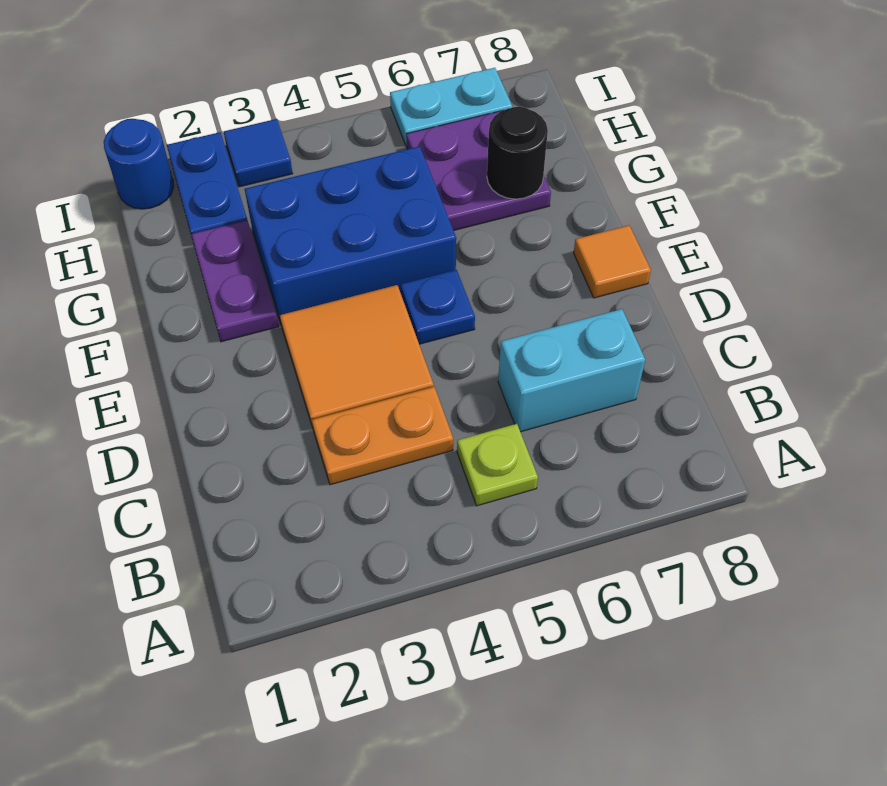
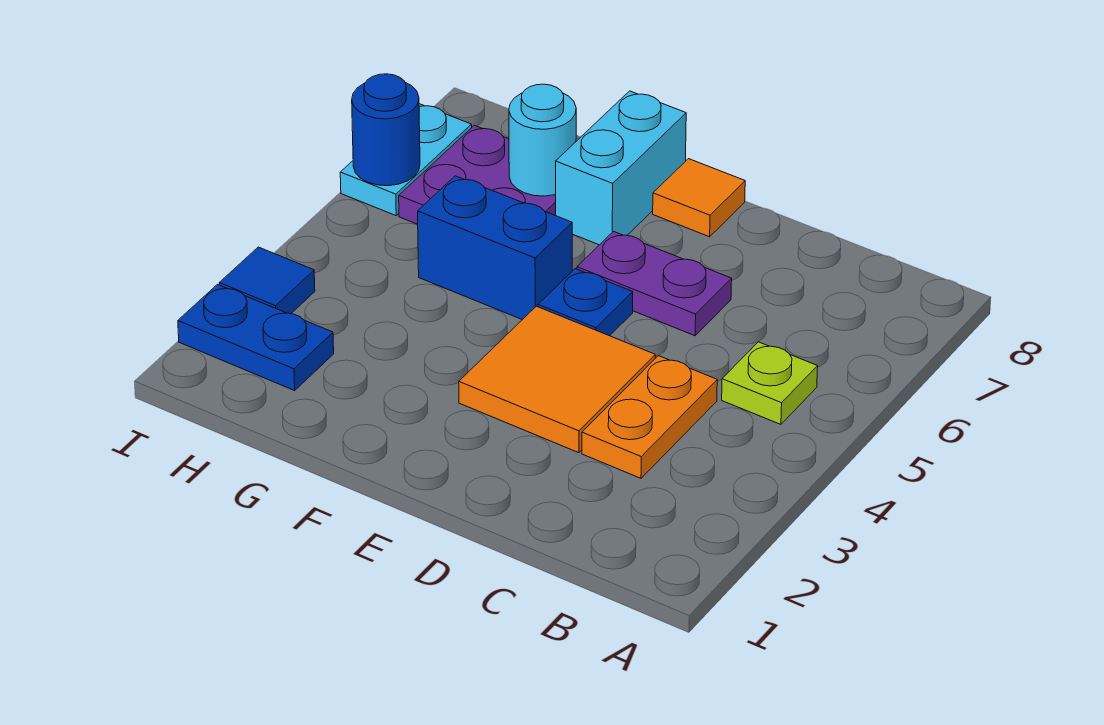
cyan brick C6:C7 level 1 -> cyan brick F7:F8 level 1
purple plate F2:G2 level 1 -> purple plate D6:E6 level 1
blue brick F3:G5 level 1 -> blue brick F5:G5 level 1
black round brick G7 level 2 -> cyan round brick G7 level 2
blue round brick I1 level 1 -> blue round brick I6 level 2

